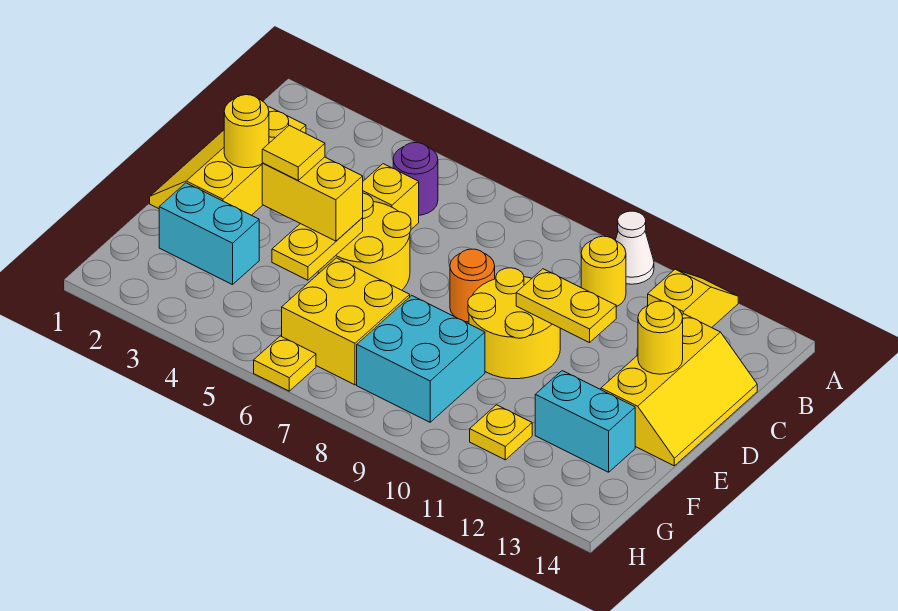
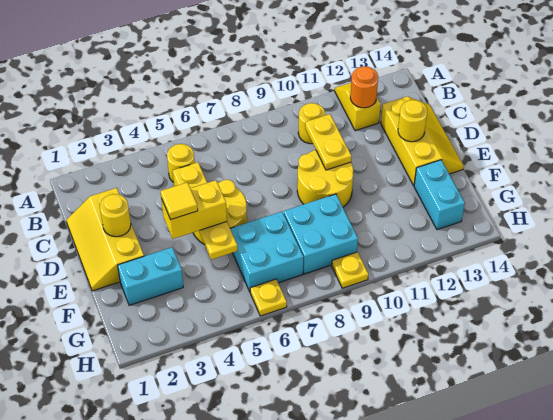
white cone A10 level 1 -> none
purple round brick B5 level 1 -> yellow round brick B5 level 1
orange round brick D8 level 1 -> orange round brick B12 level 2
yellow plate D10:D11 level 2 -> yellow plate C10:D10 level 2
yellow brick F6:G7 level 1 -> cyan brick F6:G7 level 1
cyan brick F12:F13 level 1 -> cyan brick F13:G13 level 1
yellow plate G11 level 1 -> yellow plate H9 level 1

